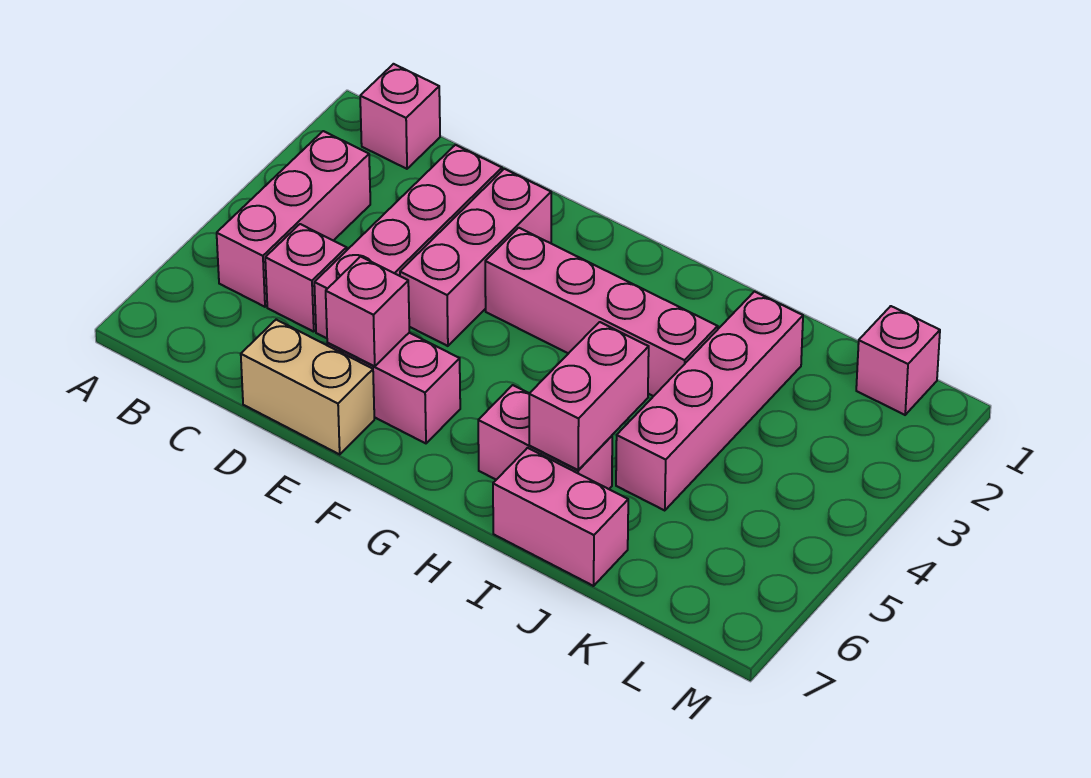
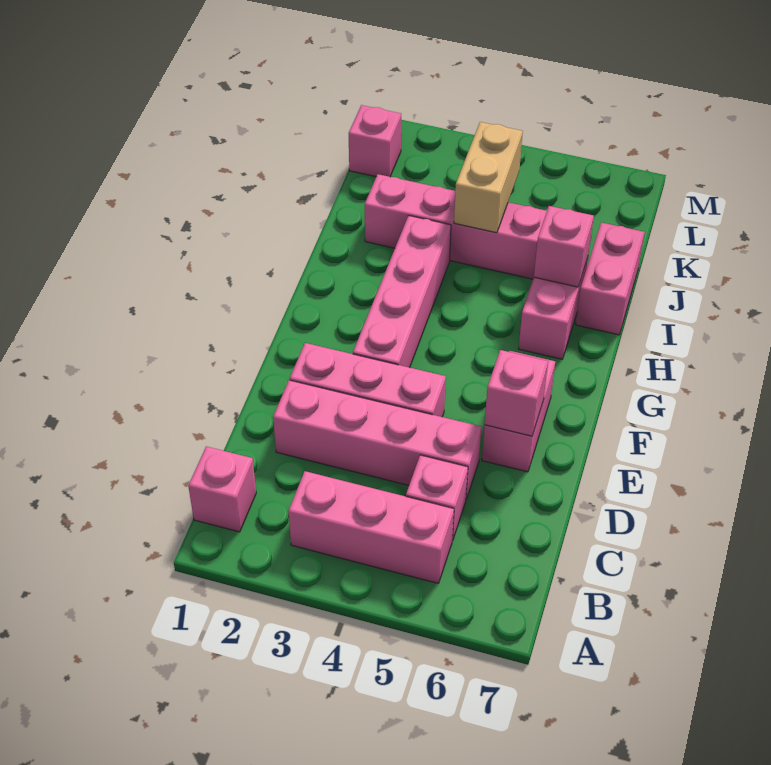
tan brick D7:E7 level 1 -> tan brick J4:K4 level 2
pink brick I5:I6 level 2 -> pink brick I6 level 2

